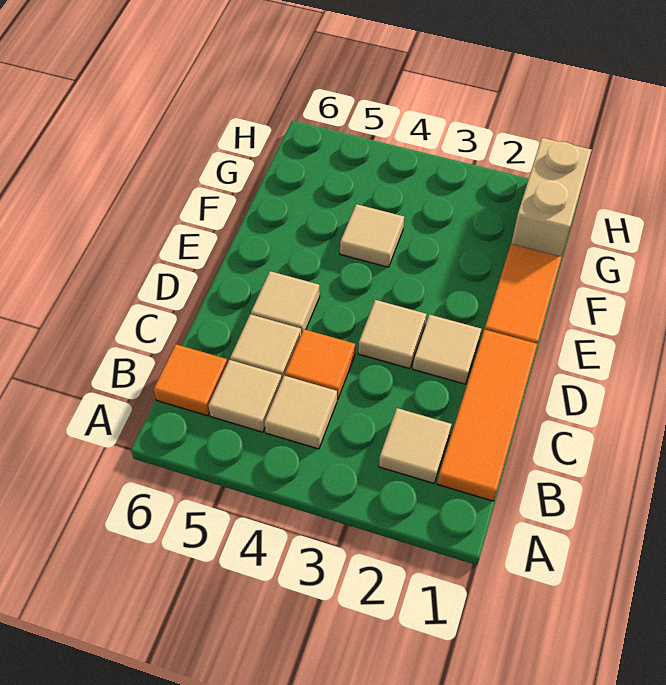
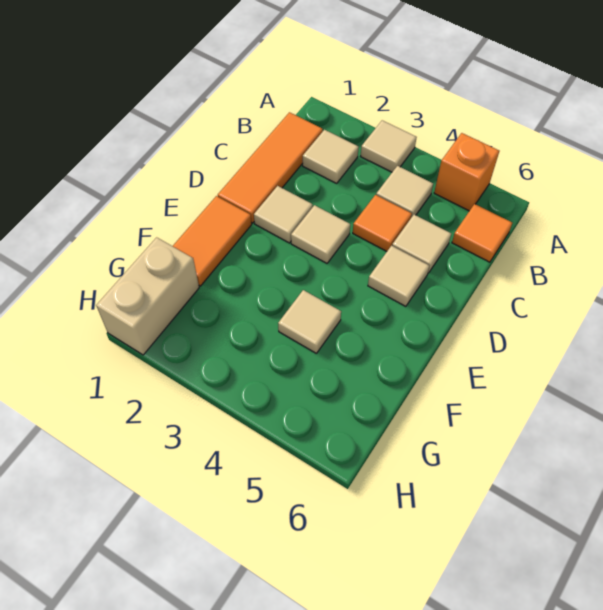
none -> orange brick A5 level 1
tan tile B5 level 1 -> tan tile A3 level 1

